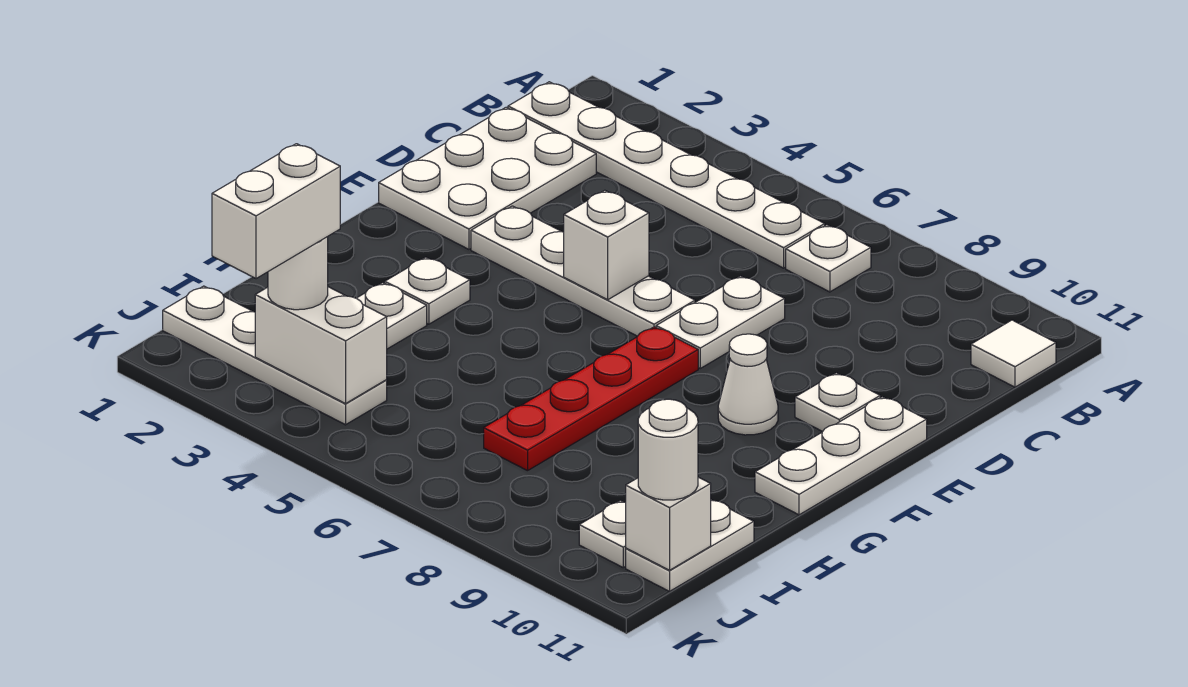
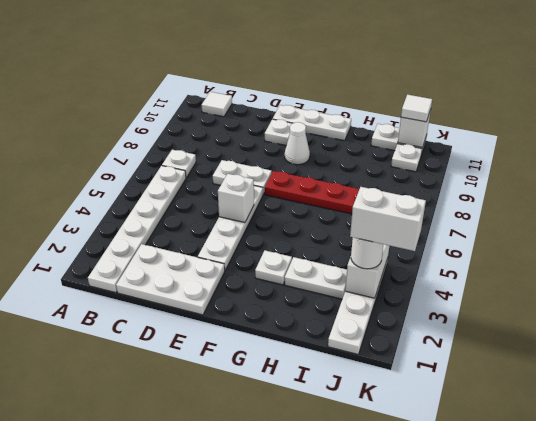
white round brick J11 level 3 -> white tile J11 level 3

